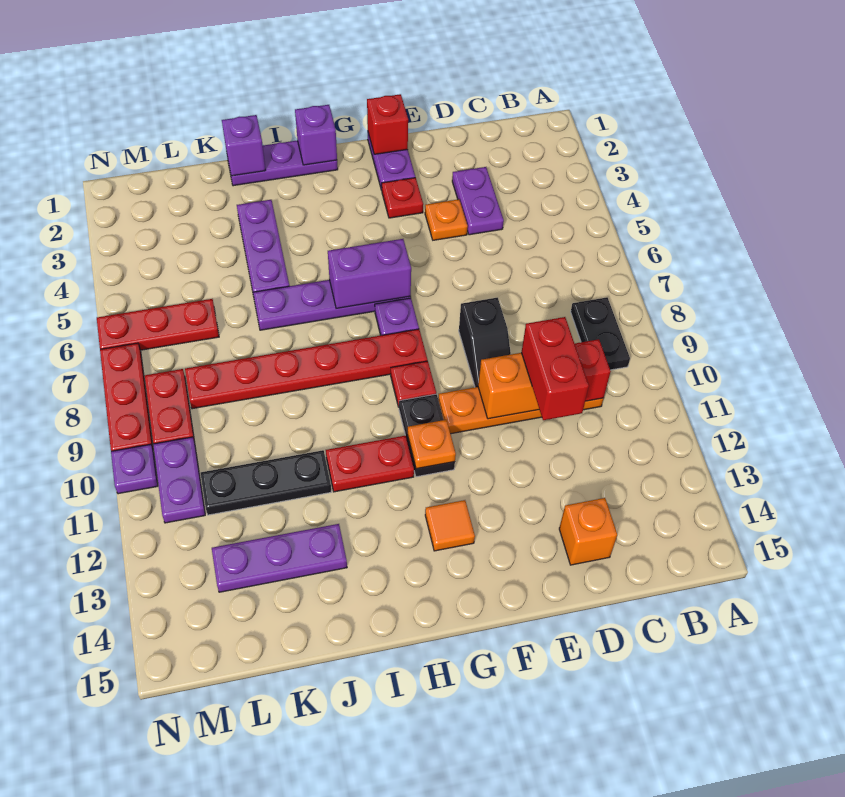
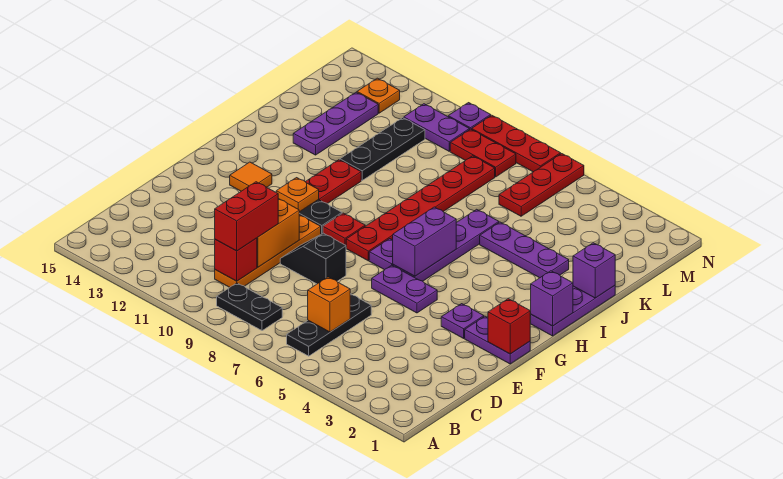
none -> black plate B6:D6 level 1
purple plate D3:D4 level 1 -> purple plate F5:F6 level 1
red brick D10:D11 level 3 -> red brick C10:D10 level 3
orange brick D14 level 1 -> orange brick C6 level 2
orange plate E4 level 1 -> orange plate M13 level 1
red plate F3 level 1 -> purple plate F3 level 1

